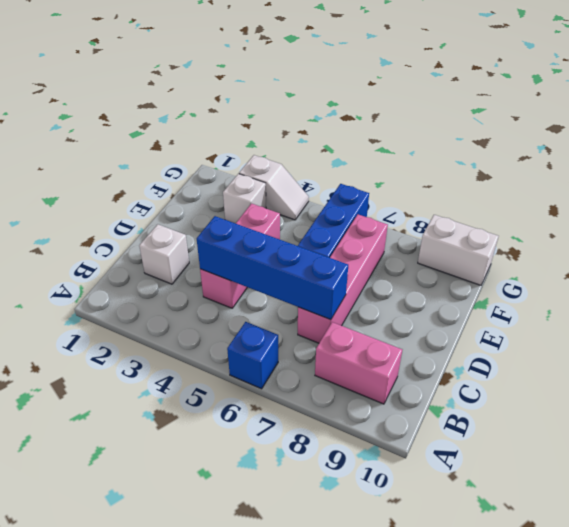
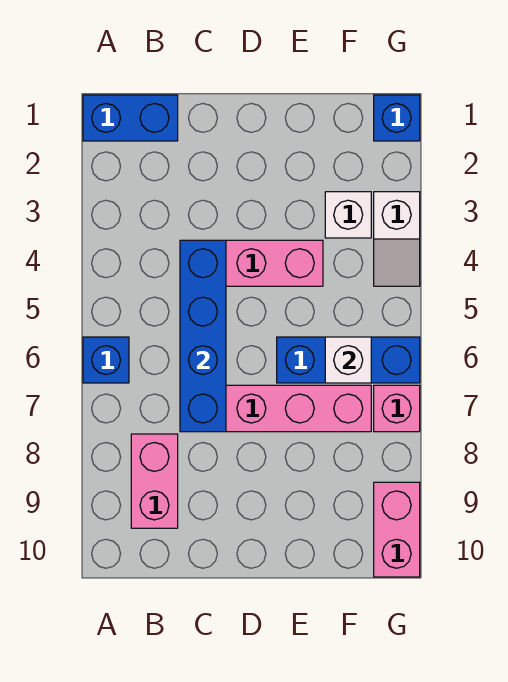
none -> blue brick A1:B1 level 1
white brick C2 level 1 -> white brick F6 level 2
none -> blue brick G1 level 1
none -> pink brick G7 level 1
white brick G9:G10 level 1 -> pink brick G9:G10 level 1

